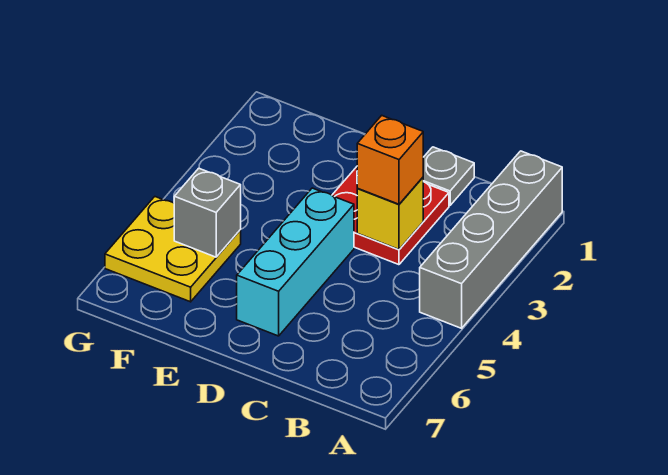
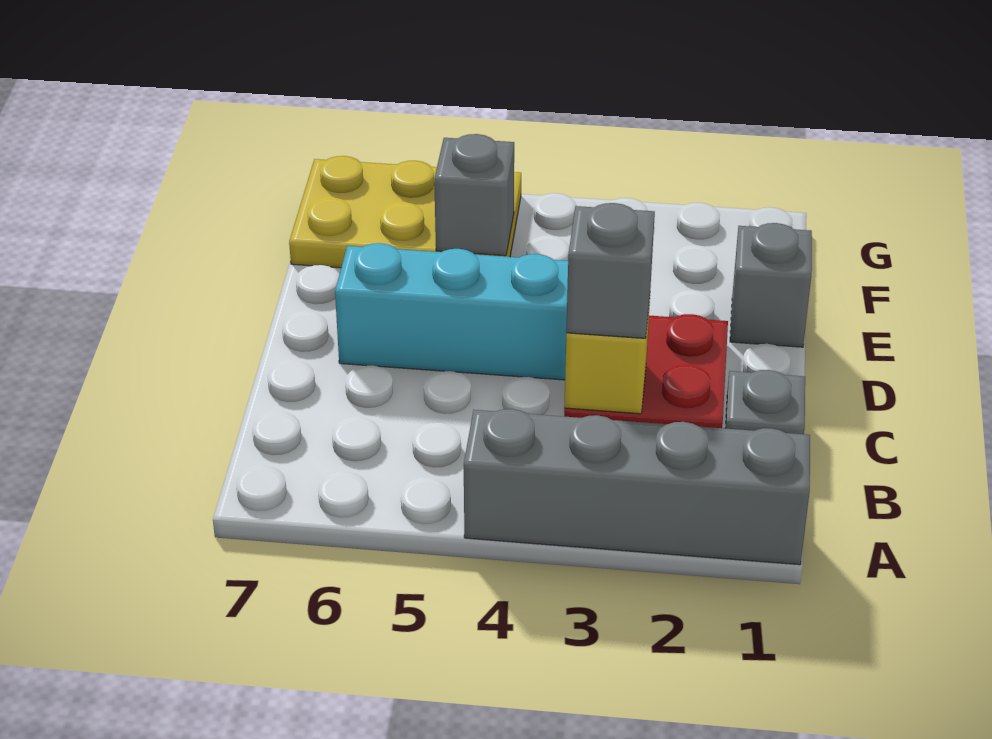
orange brick C3 level 3 -> grey brick C3 level 3
none -> grey brick E1 level 1
yellow plate F5:G6 level 1 -> yellow plate F5:G7 level 1

